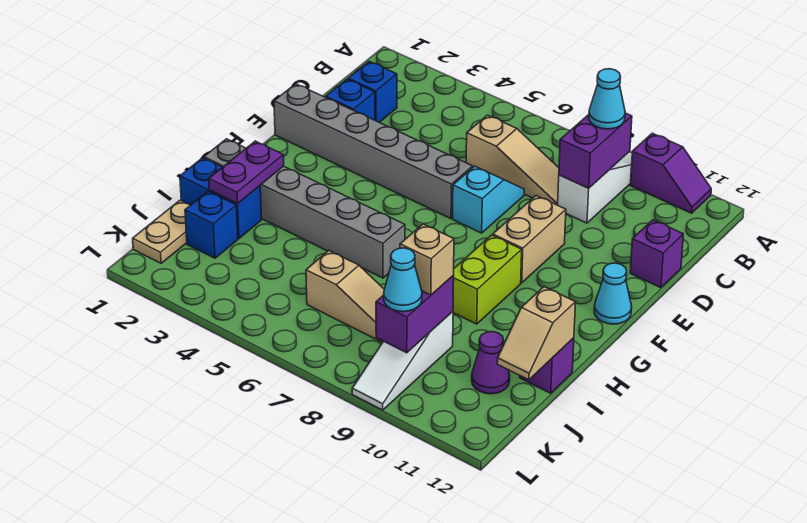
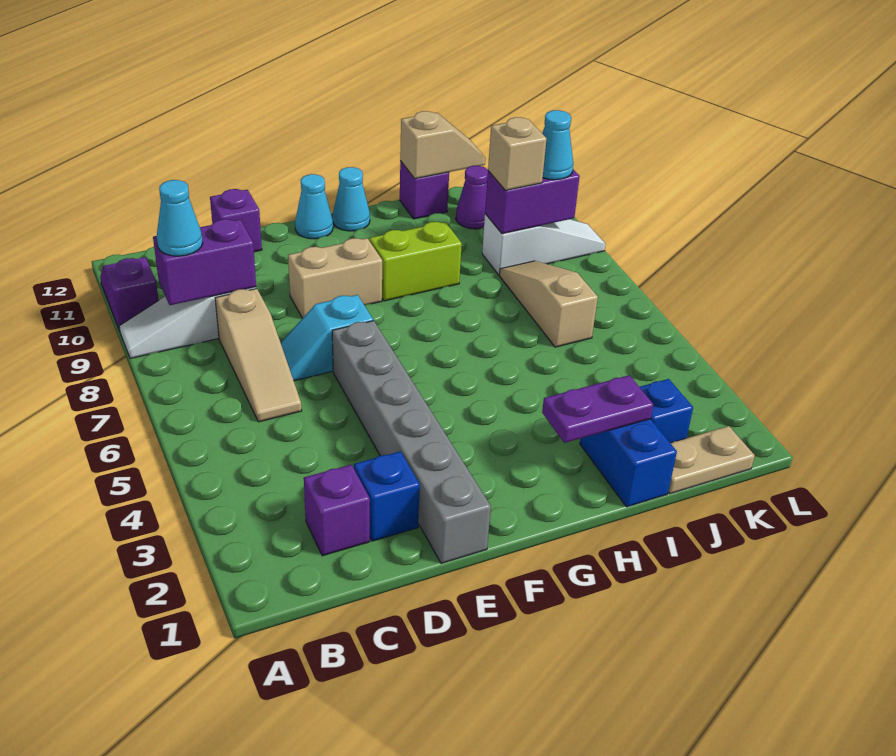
blue brick C2 level 1 -> purple brick C2 level 1
tan slope C6:C8 level 1 top 6 -> tan slope C6:C8 level 1 top 8
none -> cyan cone G12 level 1
grey brick H1:H6 level 1 -> none

